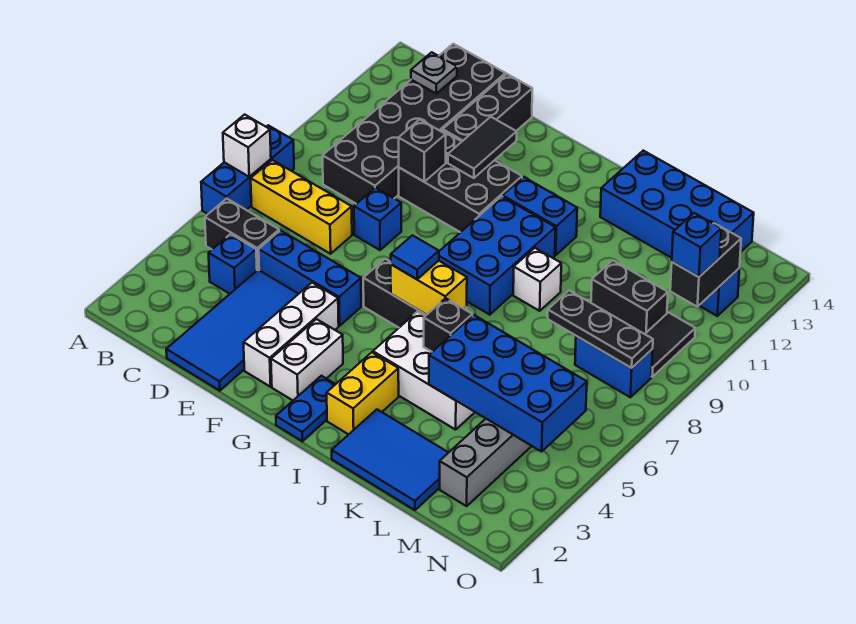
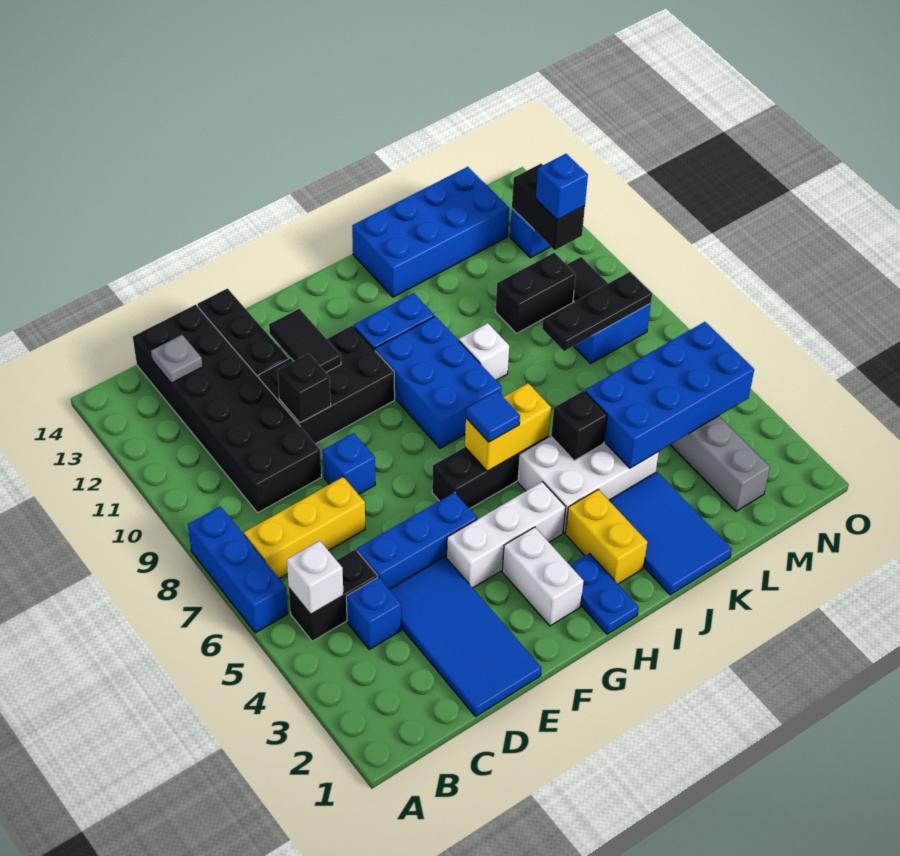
white brick A7 level 2 -> white brick B5 level 2
white brick F2:F4 level 1 -> white brick F4:H4 level 1
blue tile J1:L2 level 1 -> blue tile J1:K3 level 1

